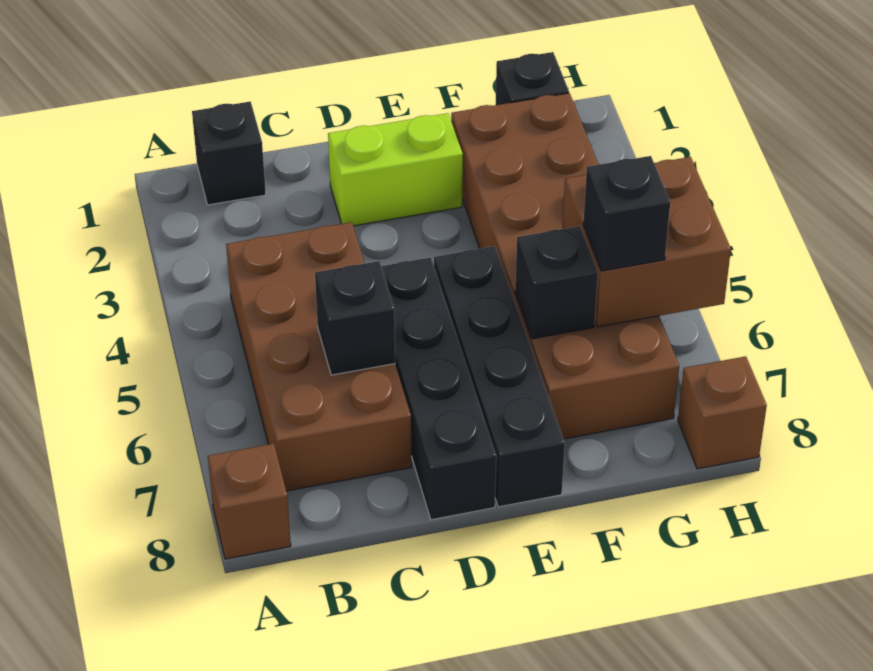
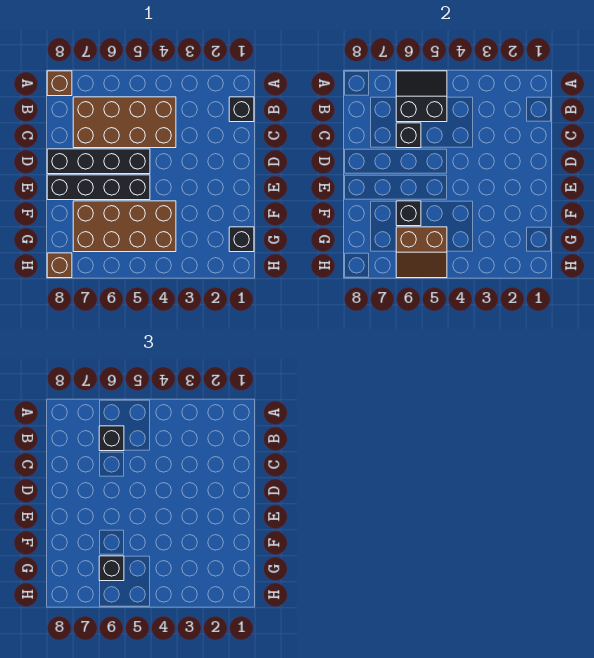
none -> black slope A5:B6 level 2 top B
none -> black brick B6 level 3
lime brick D2:E2 level 1 -> none
brown brick F2:G7 level 1 -> brown brick F4:G7 level 1
brown brick G5:H6 level 2 -> brown slope G5:H6 level 2 top G

